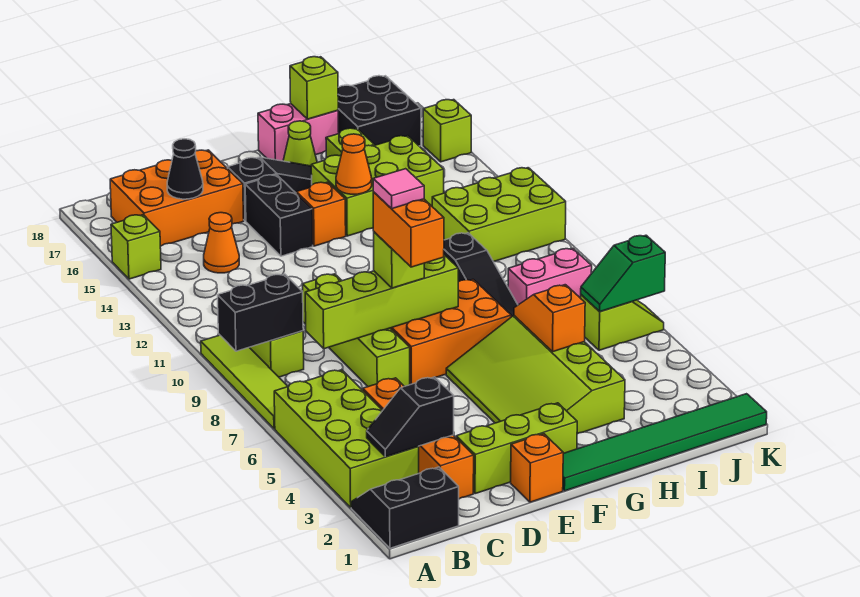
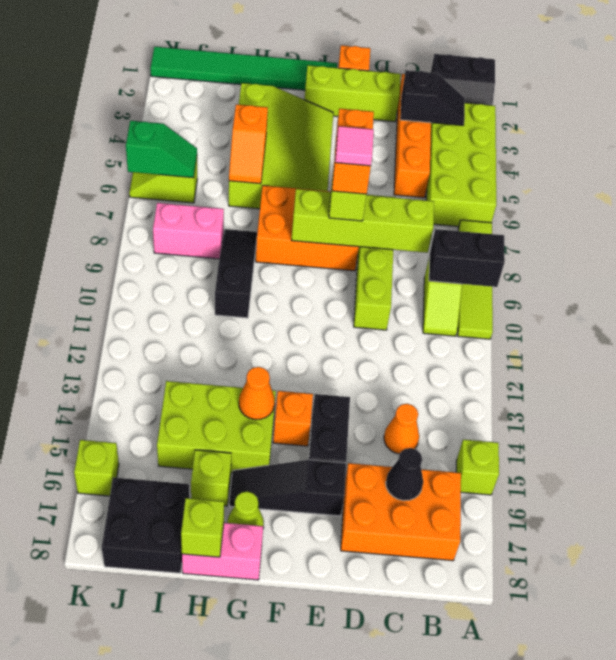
lime brick I11:K12 level 1 -> none

